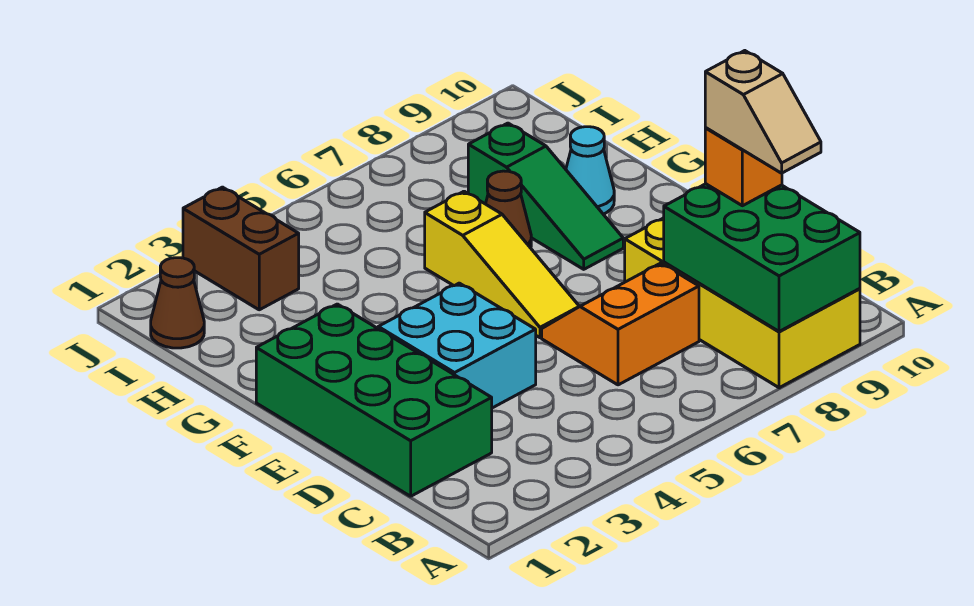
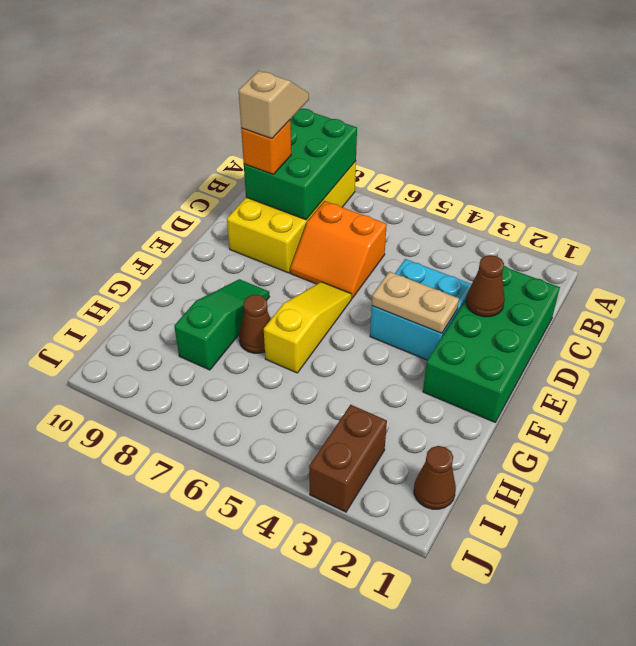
none -> brown cone D2 level 2
none -> tan plate E3:E4 level 2
cyan cone G9 level 1 -> none

